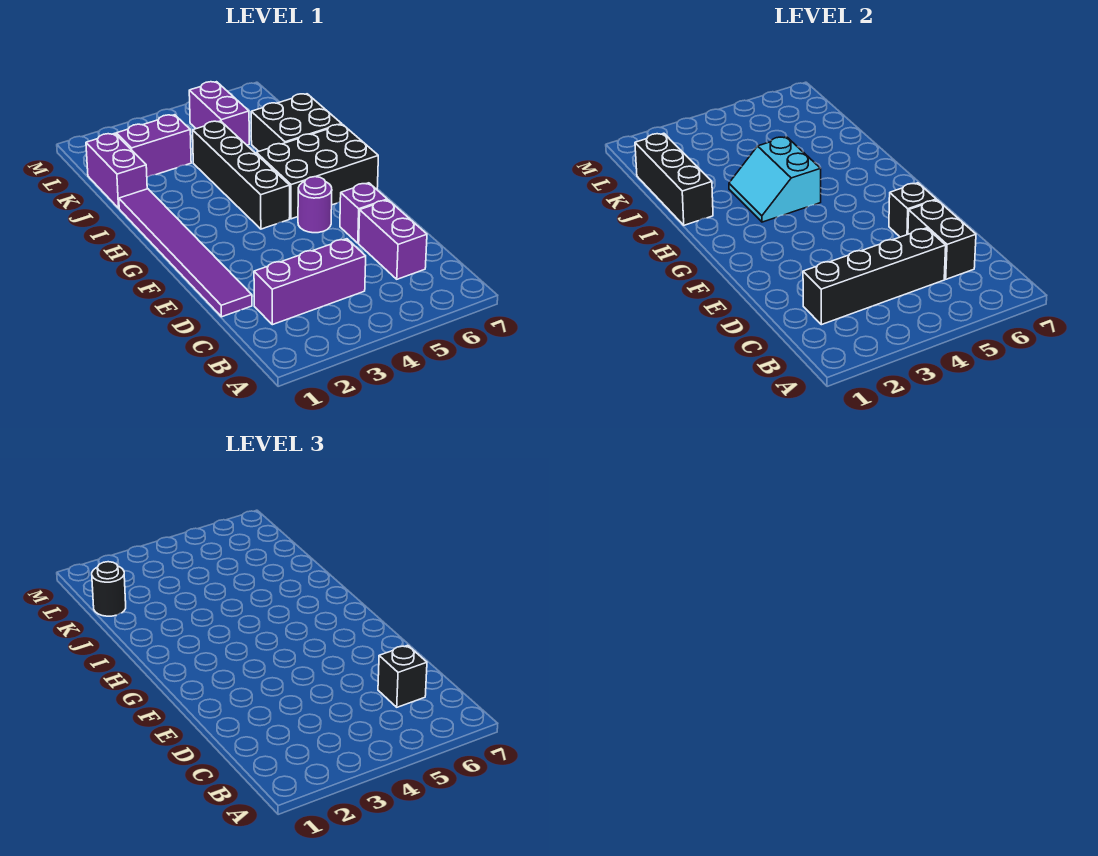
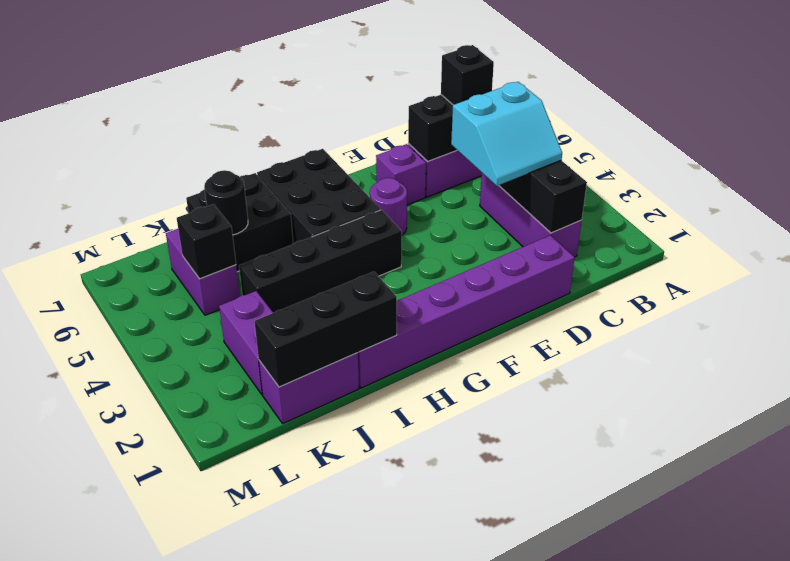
purple tile D1:I1 level 1 -> purple brick D1:I1 level 1
black brick E6 level 2 -> black brick K5 level 2
cyan slope H3:I4 level 2 top 4 -> cyan slope C3:D4 level 3 top 4
black round brick K1 level 3 -> black round brick J6 level 2
purple brick K5:L5 level 1 -> purple brick K5:K6 level 1

